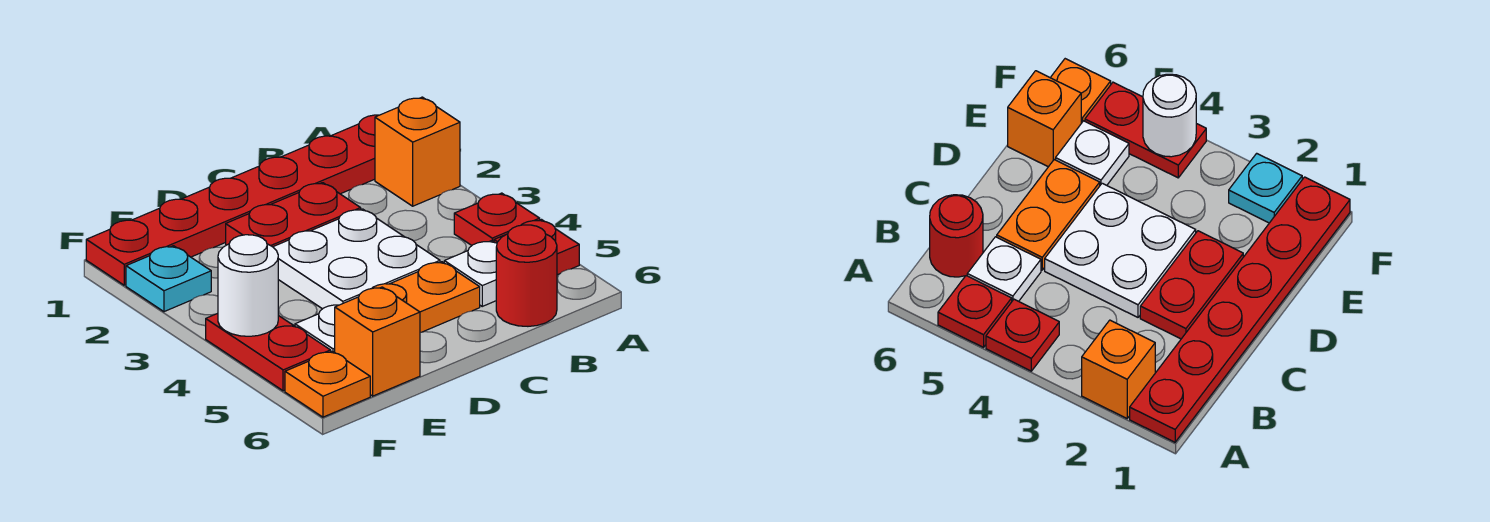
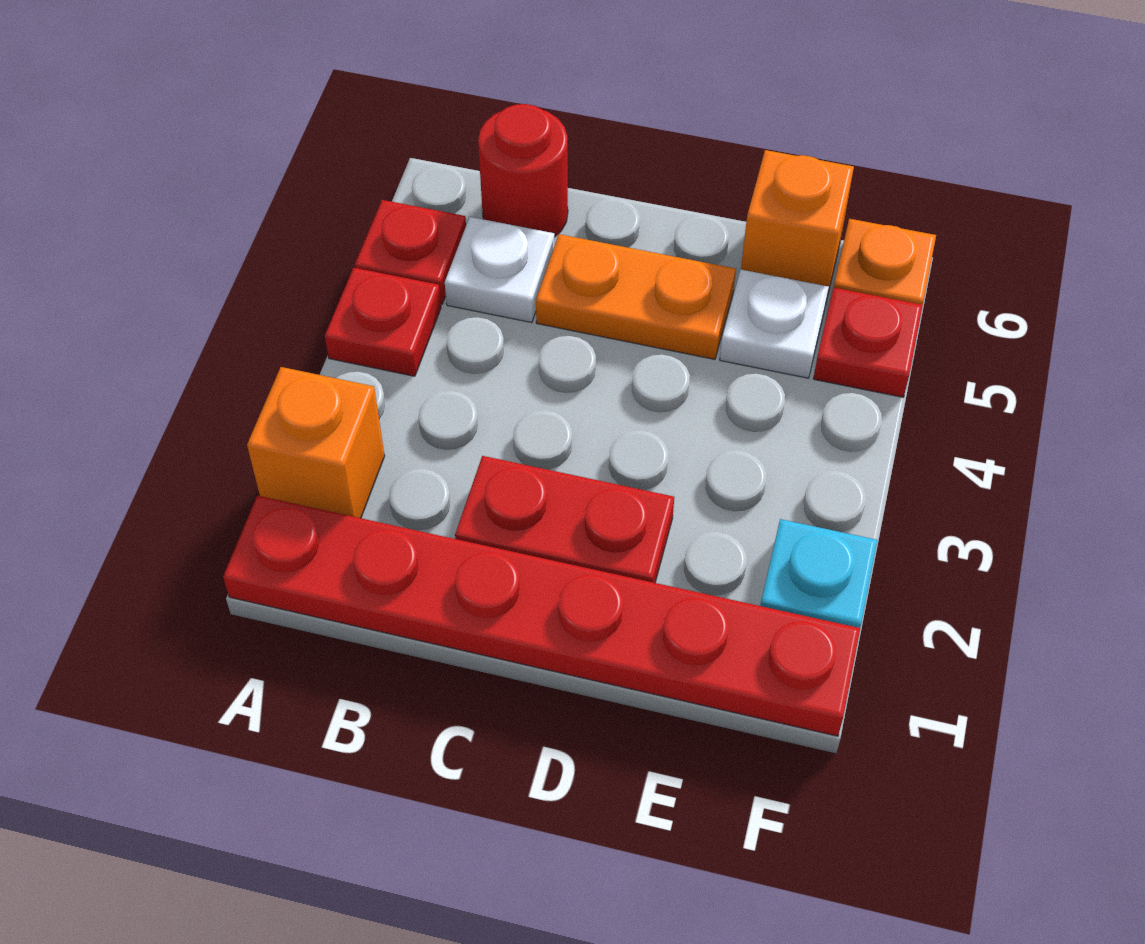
white plate C3:D4 level 1 -> none
red plate F4:F5 level 1 -> red plate F5 level 1
white round brick F4 level 2 -> none

